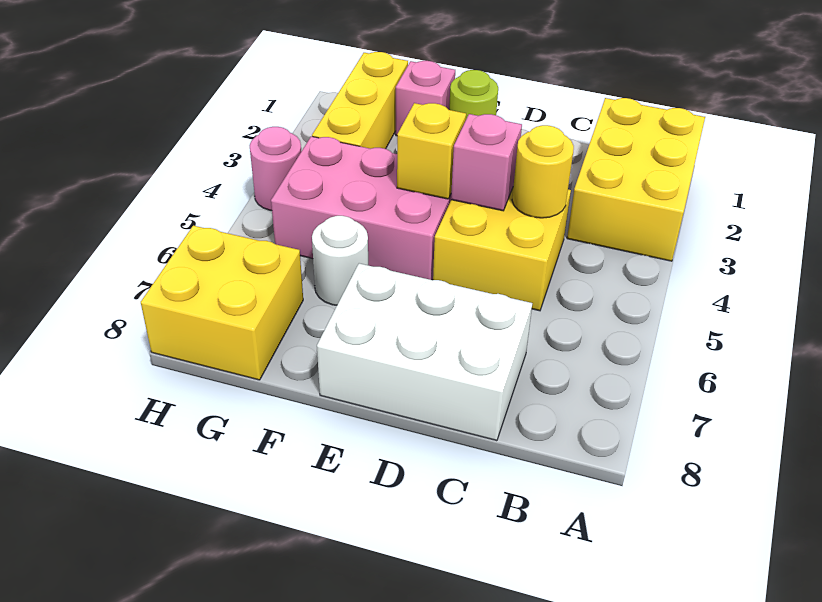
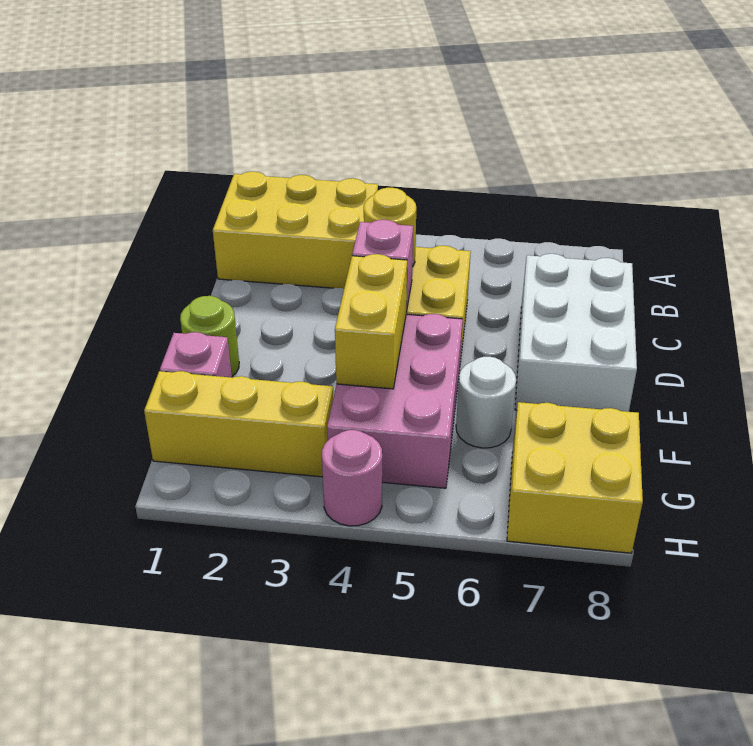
yellow brick E4 level 2 -> yellow brick E4:F4 level 2

